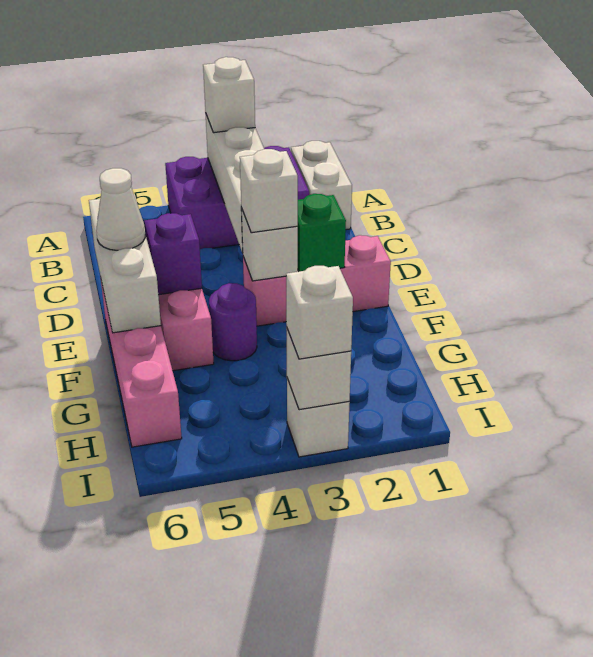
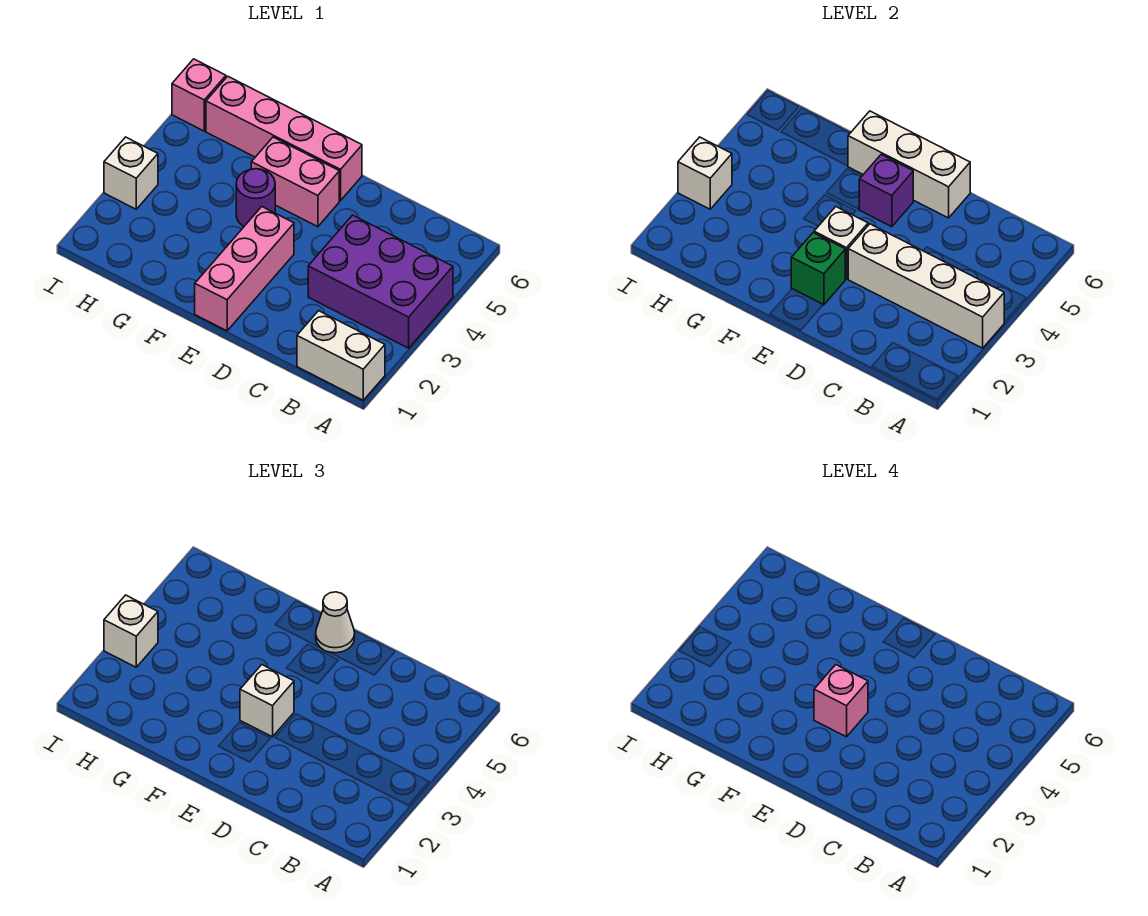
purple brick A2:B4 level 1 -> purple brick A3:C4 level 1
white brick A3 level 3 -> none
none -> pink brick E3 level 4
none -> pink brick I6 level 1

